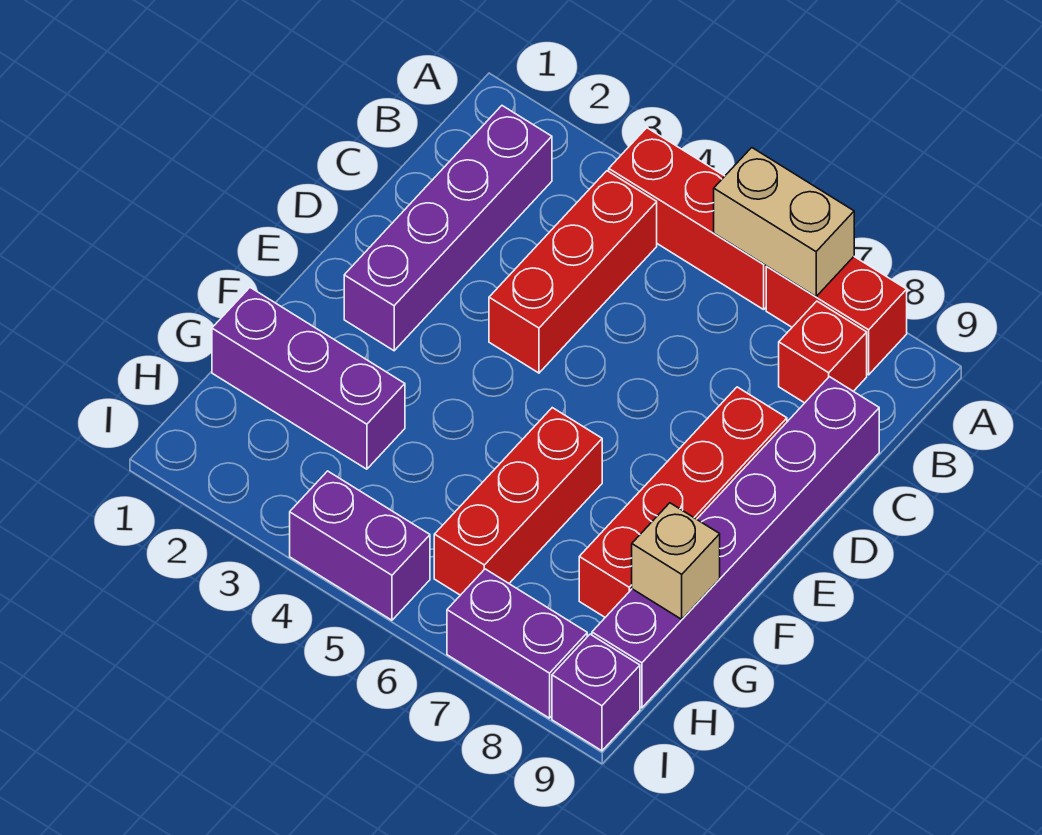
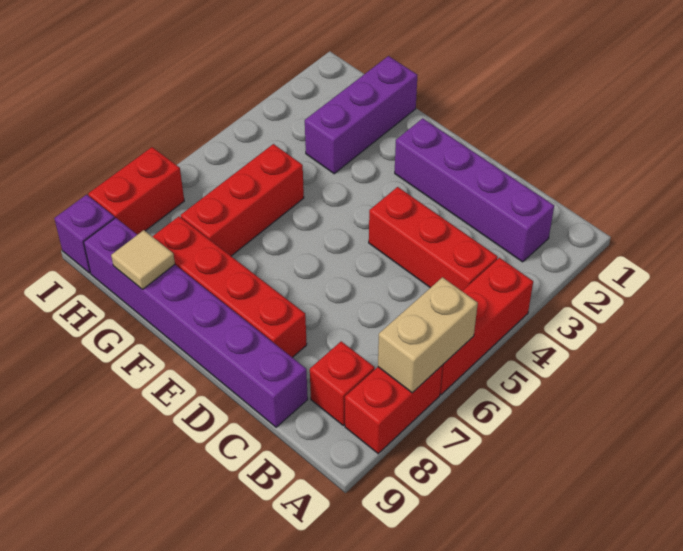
red brick F6:H6 level 1 -> red brick G5:G7 level 1
tan brick G9 level 2 -> tan tile G9 level 2
purple brick I4:I5 level 1 -> none
purple brick I7:I8 level 1 -> red brick I7:I8 level 1

